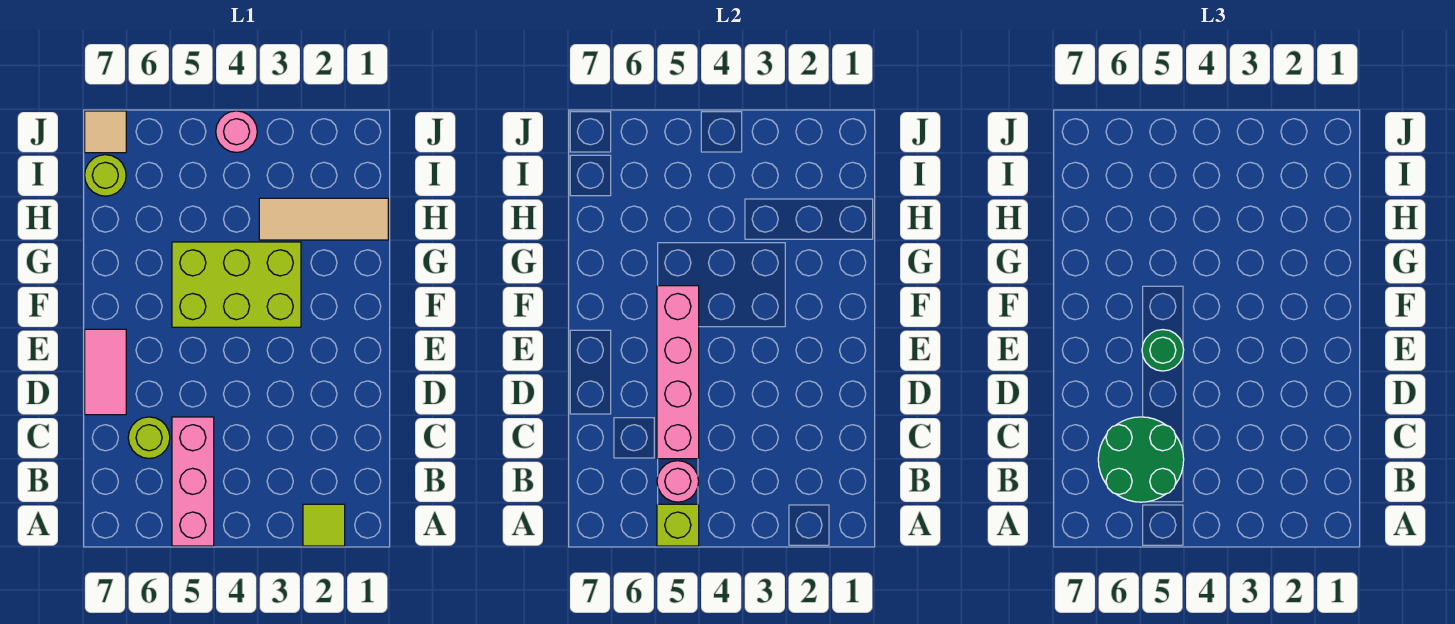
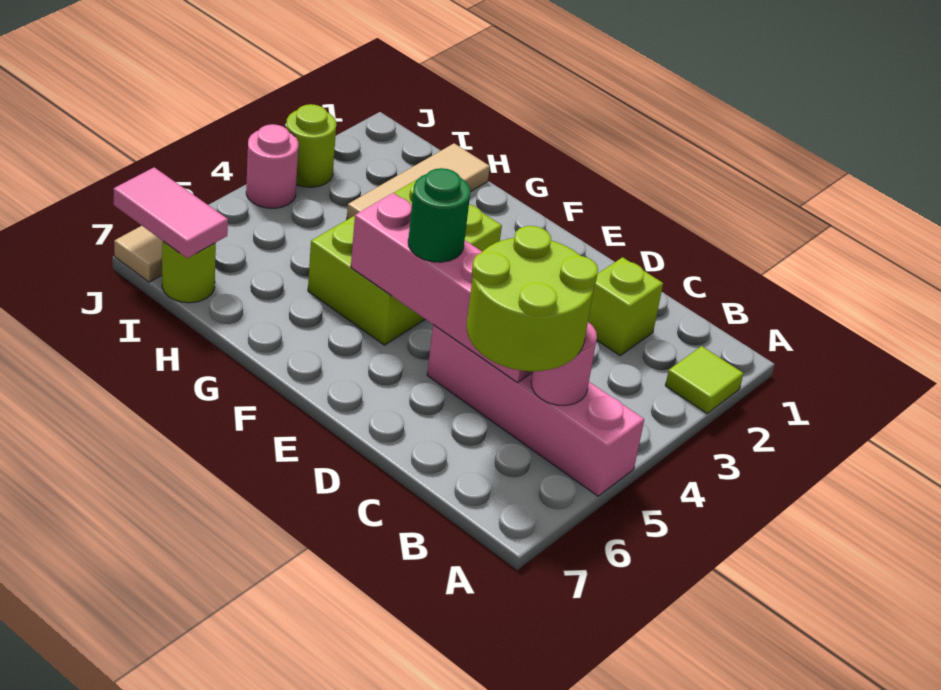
pink brick A5:C5 level 1 -> pink brick A5:D5 level 1
lime brick A5 level 2 -> lime brick C2 level 1
green round brick B5:C6 level 3 -> lime round brick B5:C6 level 3
lime round brick C6 level 1 -> lime round brick J3 level 1
pink tile D7:E7 level 1 -> pink tile I7:J7 level 2

